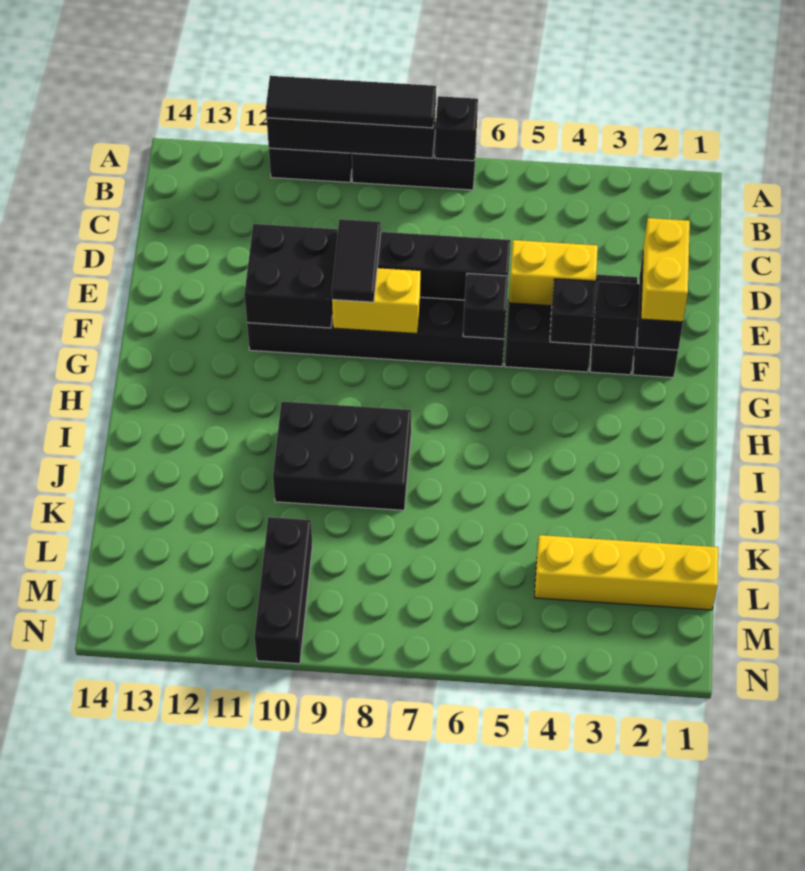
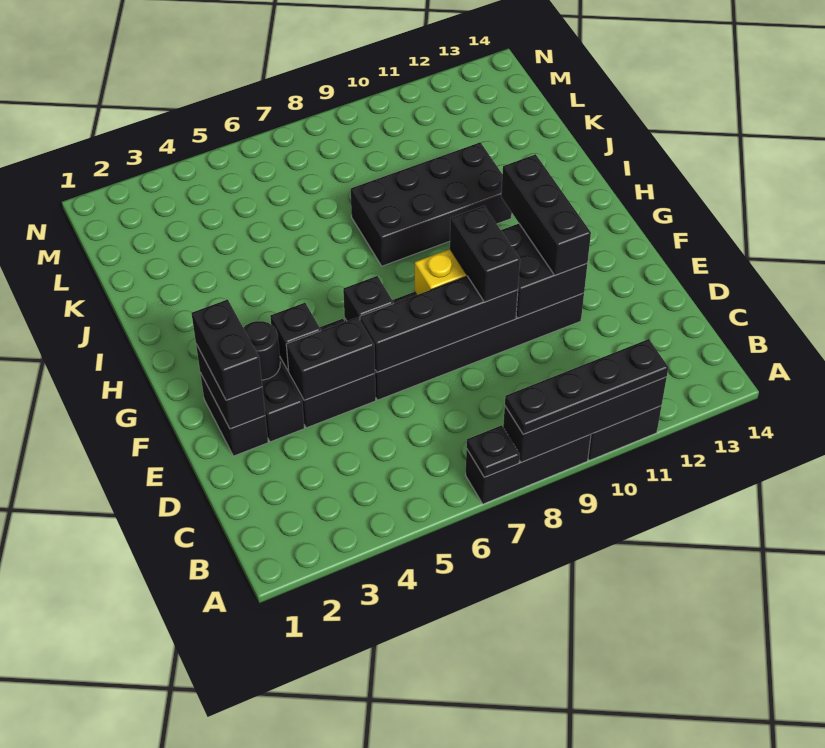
black brick A7 level 2 -> black plate A7 level 2
black tile A8:A11 level 3 -> black plate A8:A11 level 3
yellow brick E2:F2 level 3 -> black brick E2:F2 level 3
yellow brick E4:E5 level 2 -> black brick E4:E5 level 2
black tile E9:F9 level 3 -> black brick E9:F9 level 3
black brick F3 level 2 -> black round brick F3 level 2
black brick I8:J10 level 1 -> black brick I8:J11 level 1
yellow brick L1:L4 level 1 -> none
black brick L10:N10 level 1 -> black brick E11:G11 level 3

